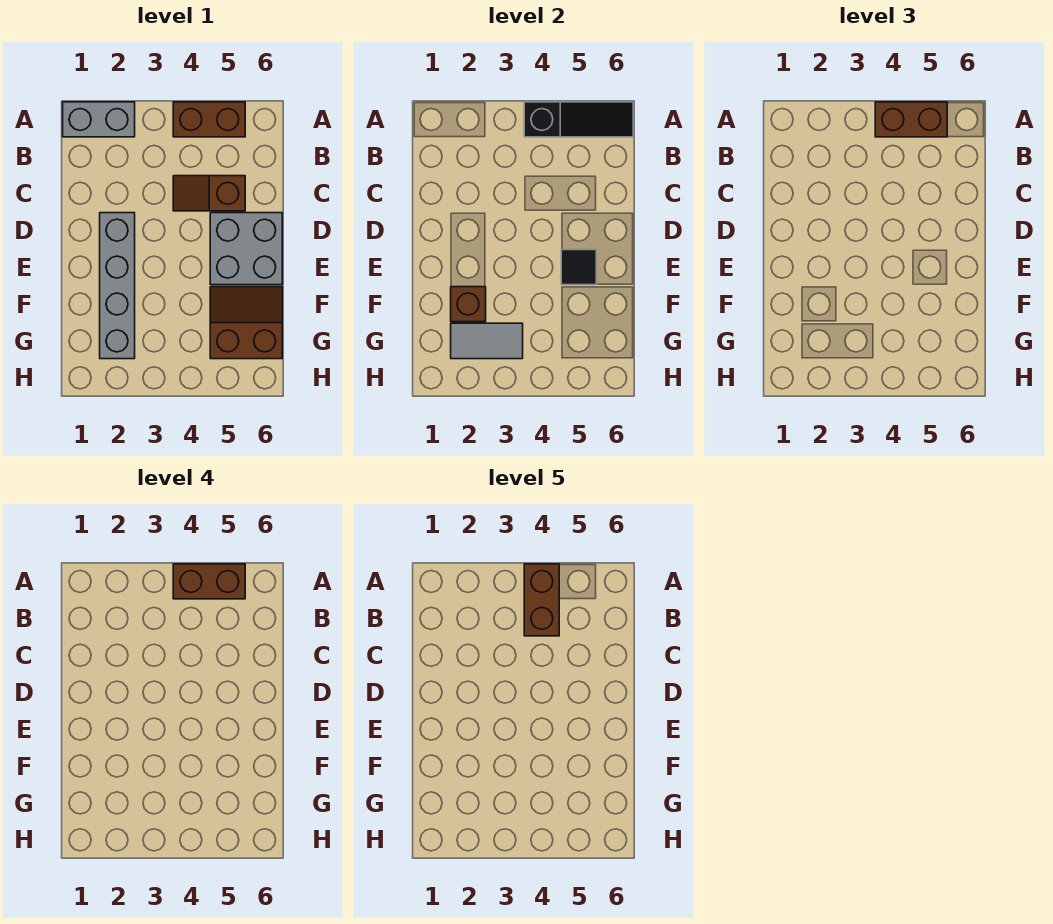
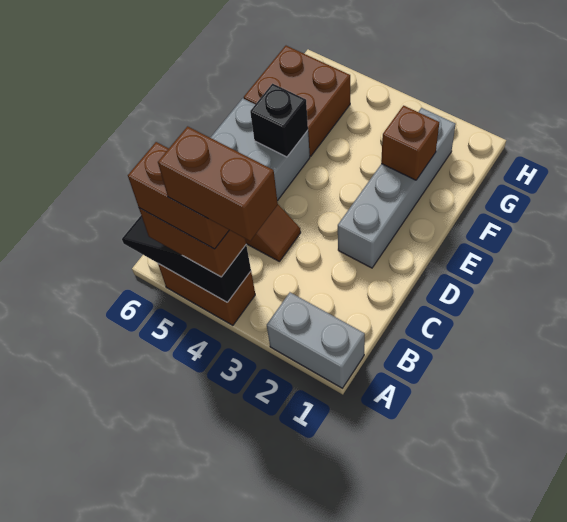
brown brick A4:B4 level 5 -> brown brick A3:A4 level 5
black tile E5 level 2 -> black brick E5 level 2
brown slope F5:G6 level 1 top G -> brown brick F5:G6 level 1
grey tile G2:G3 level 2 -> none

